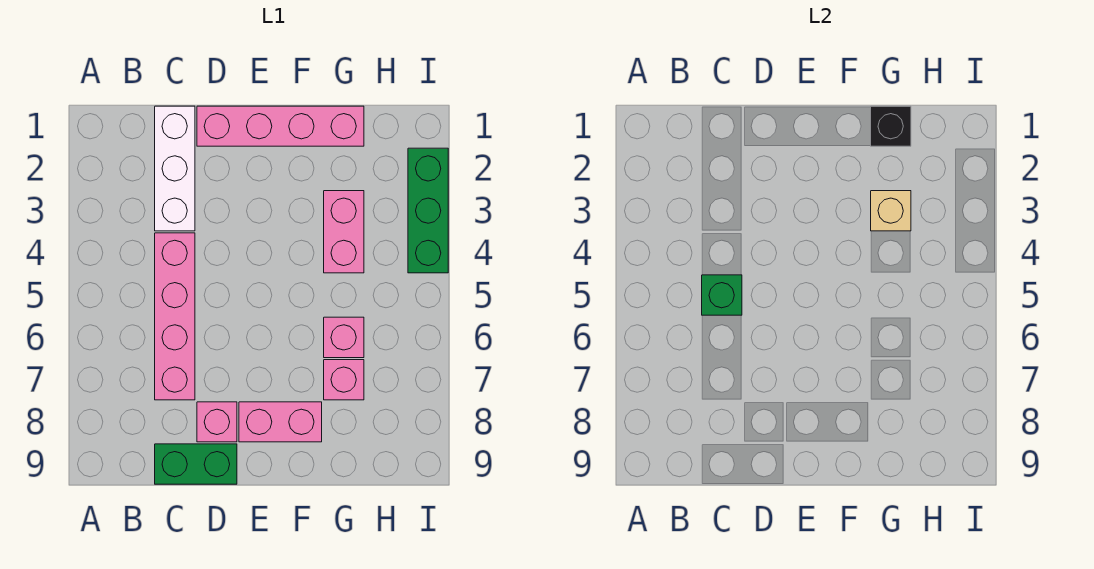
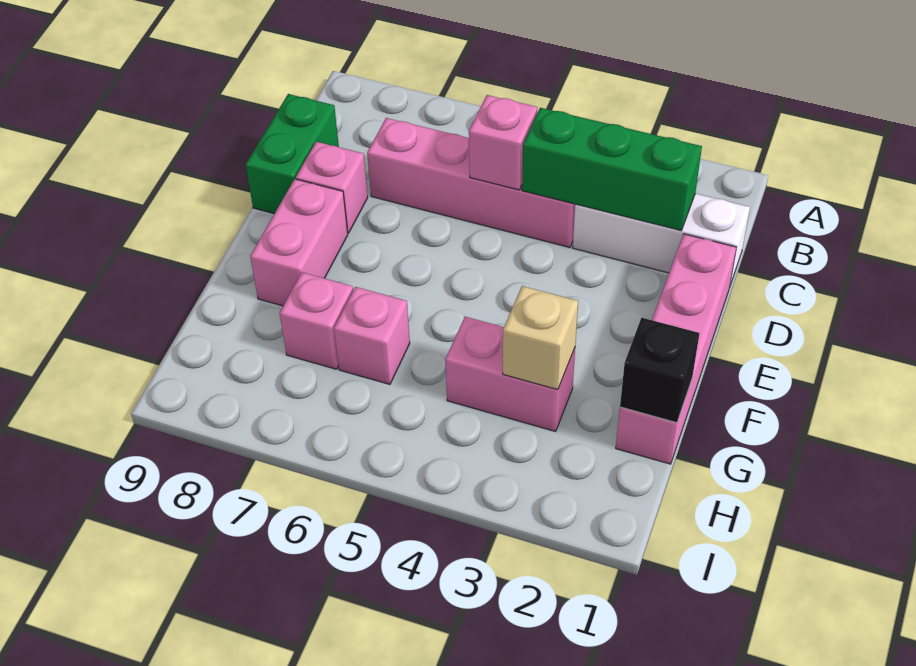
green brick C5 level 2 -> pink brick C5 level 2
green brick I2:I4 level 1 -> green brick C2:C4 level 2

